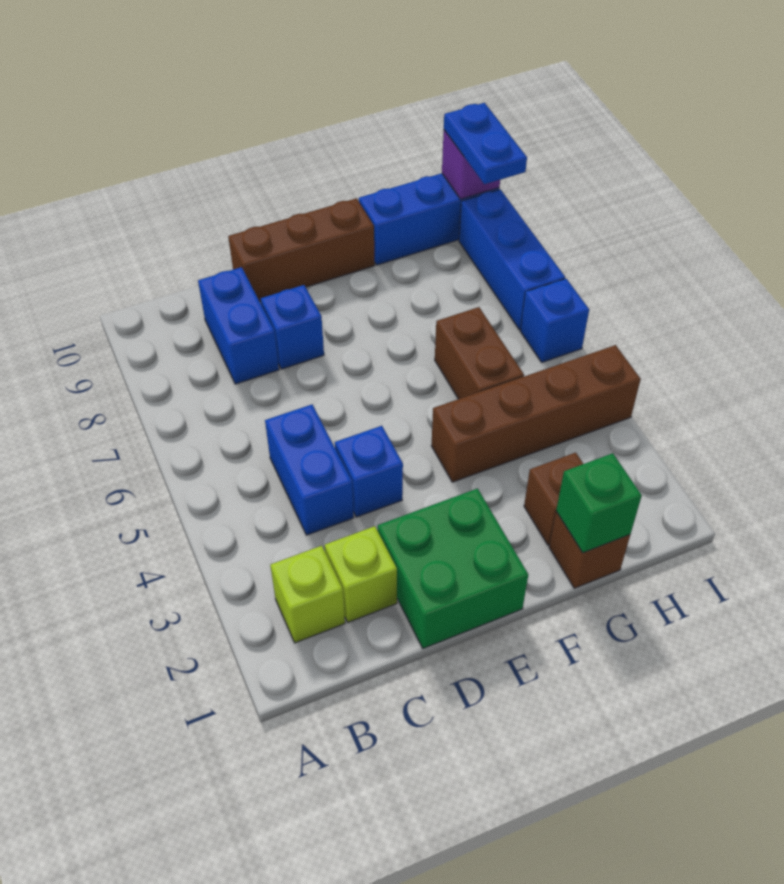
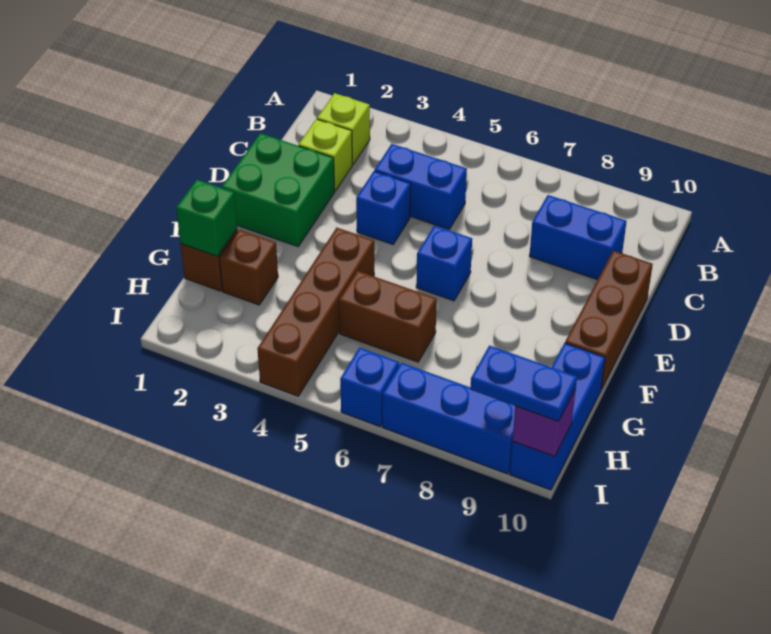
blue brick D8 level 1 -> blue brick E6 level 1

